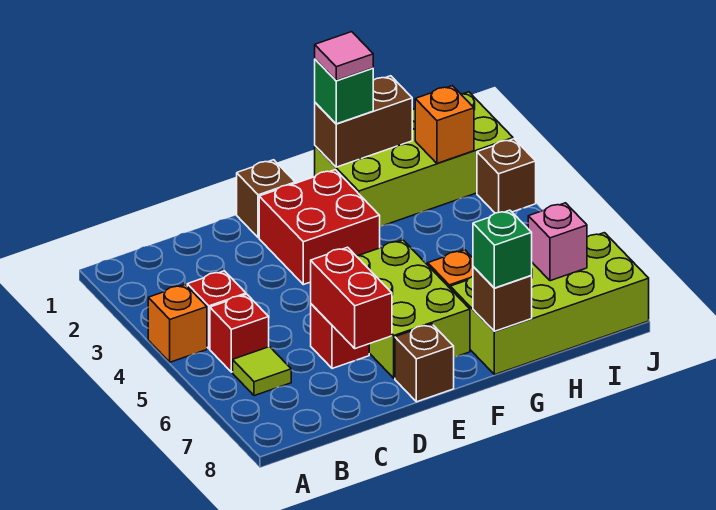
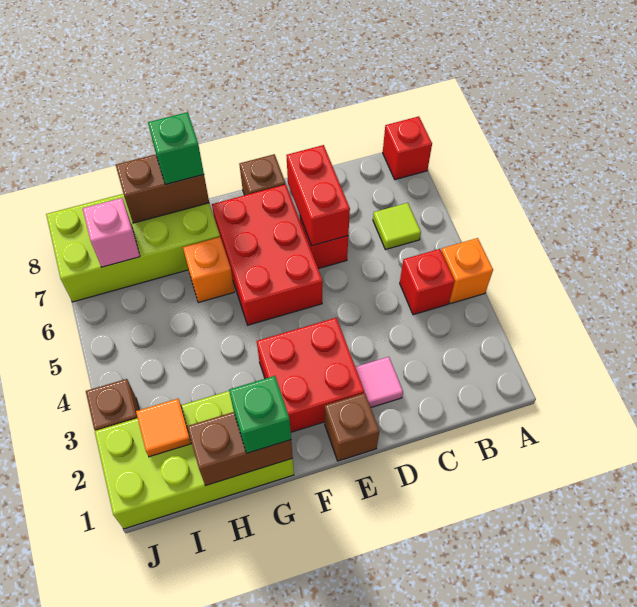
red brick B5 level 1 -> red brick A8 level 1
lime brick E5:F7 level 1 -> red brick E5:F7 level 1
pink tile G1 level 4 -> pink tile D2 level 1
brown brick G8 level 2 -> brown brick G8:H8 level 2
orange brick I2 level 2 -> orange tile I2 level 2

